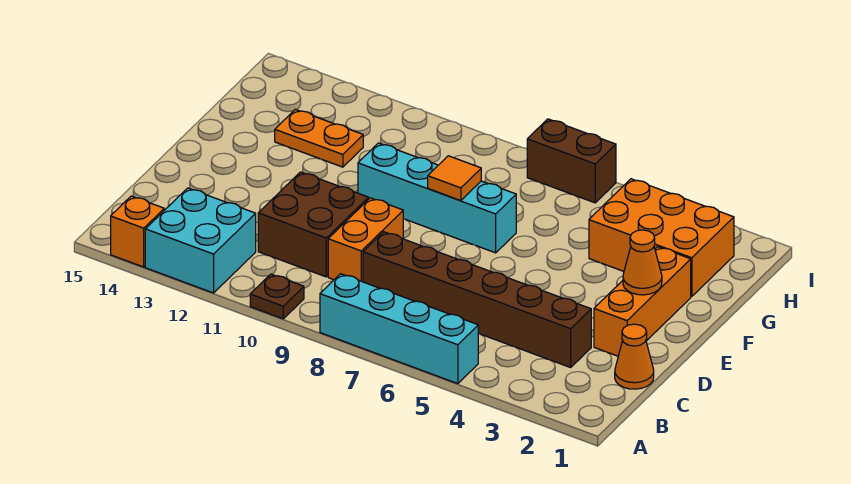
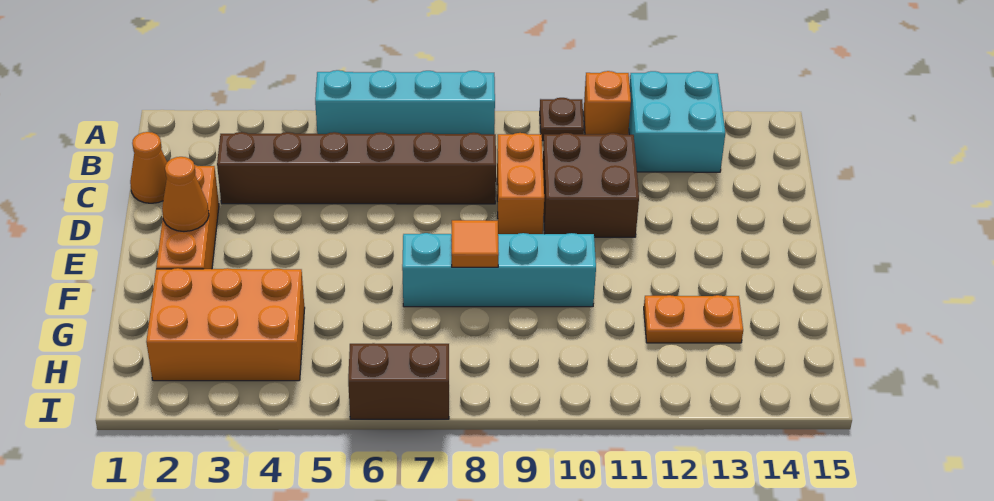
orange brick A14 level 1 -> orange brick A11 level 1

